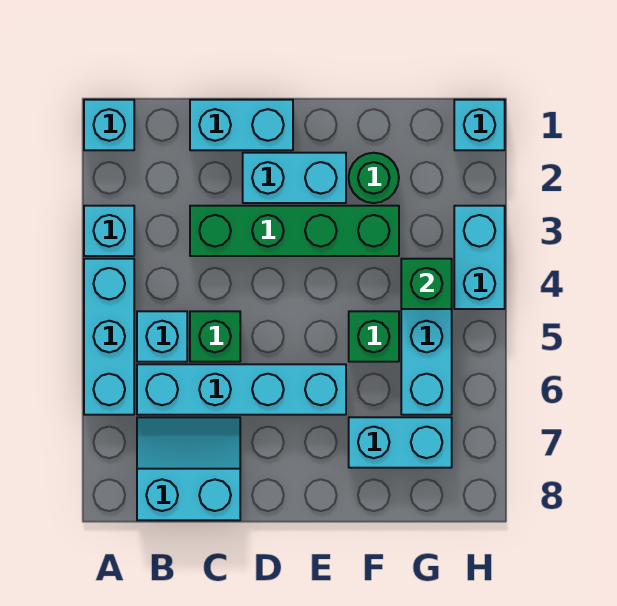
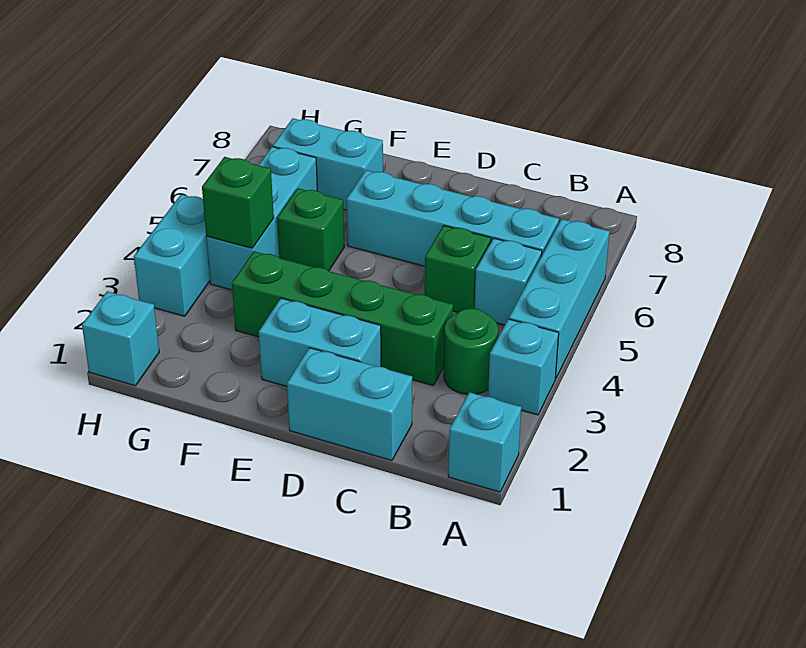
cyan slope B7:C8 level 1 top 8 -> none
green round brick F2 level 1 -> green round brick B3 level 1

